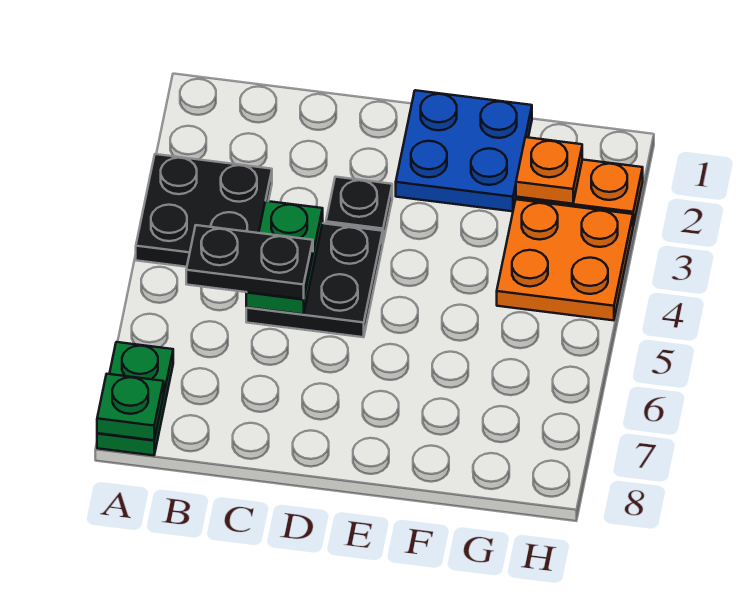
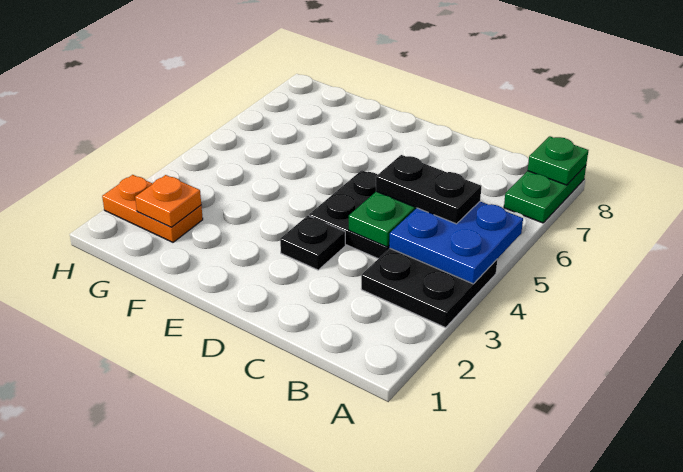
blue plate E1:F2 level 1 -> blue plate A4:B5 level 2
orange plate G3:H4 level 1 -> none

